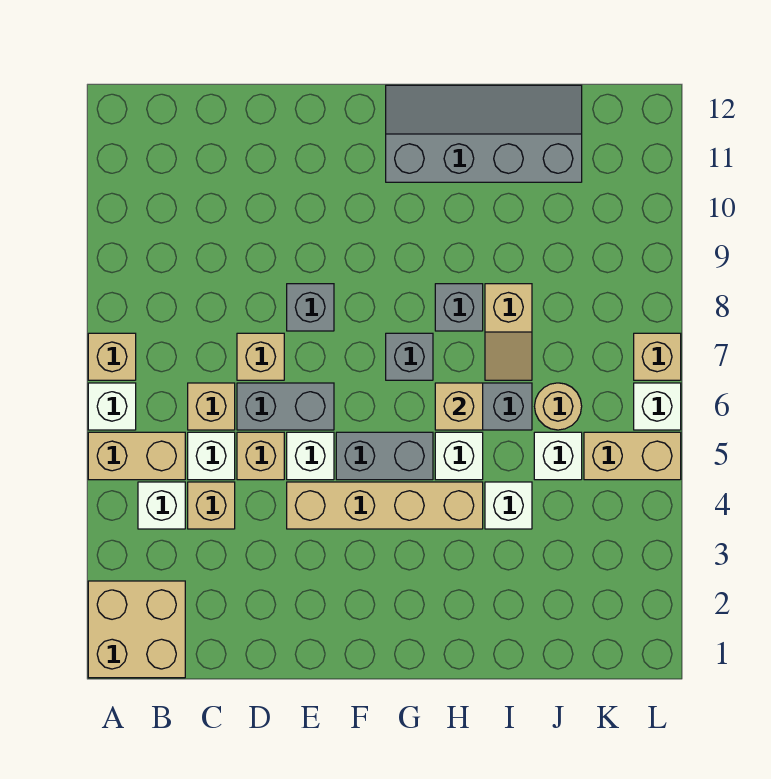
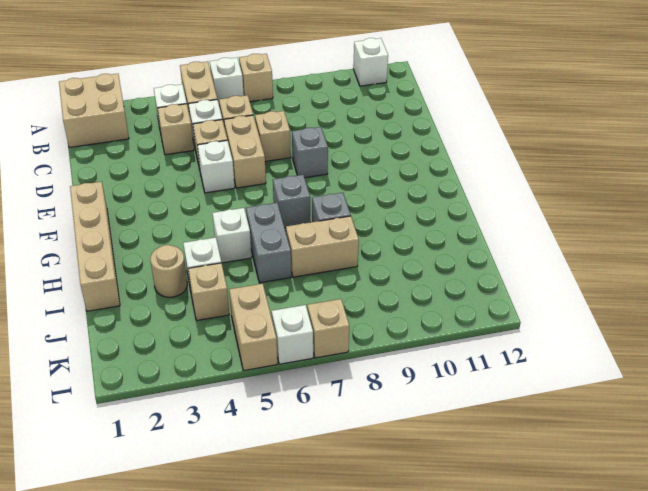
grey brick D6:E6 level 1 -> tan brick D6:E6 level 1
tan brick E4:H4 level 1 -> tan brick F1:I1 level 1
grey brick F5:G5 level 1 -> none
grey slope G11:J12 level 1 top 11 -> none
tan brick H6 level 2 -> tan brick J4 level 1
tan slope I7:I8 level 1 top 8 -> tan brick I7:I8 level 1
white brick J5 level 1 -> white brick A11 level 1
tan round brick J6 level 1 -> tan round brick I3 level 1

